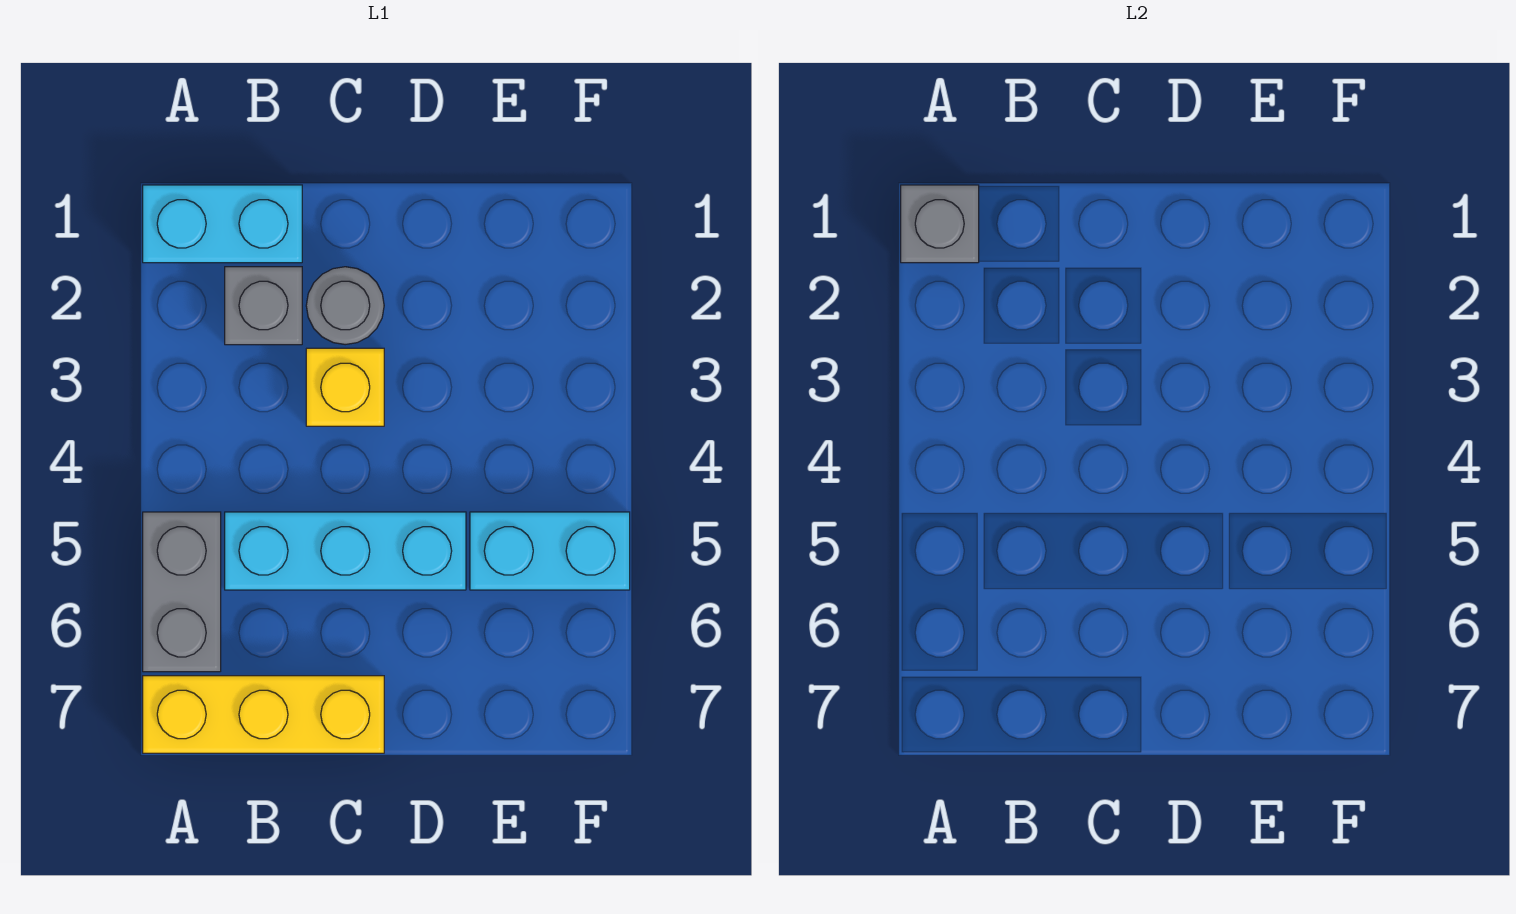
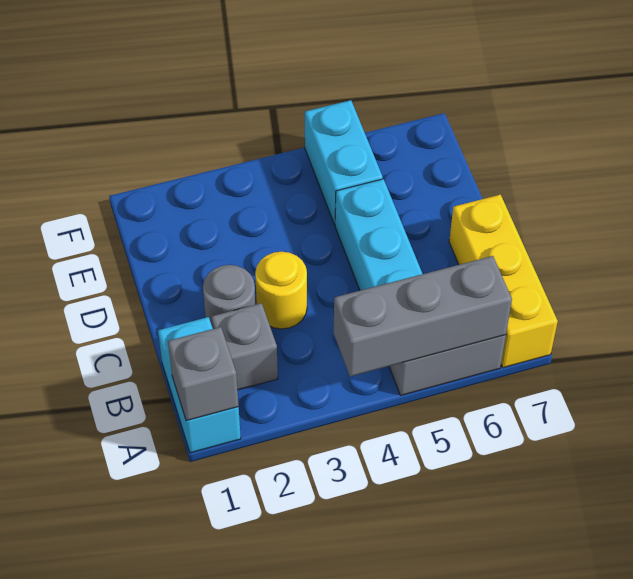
none -> grey brick A4:A6 level 2
yellow brick C3 level 1 -> yellow round brick C3 level 1

